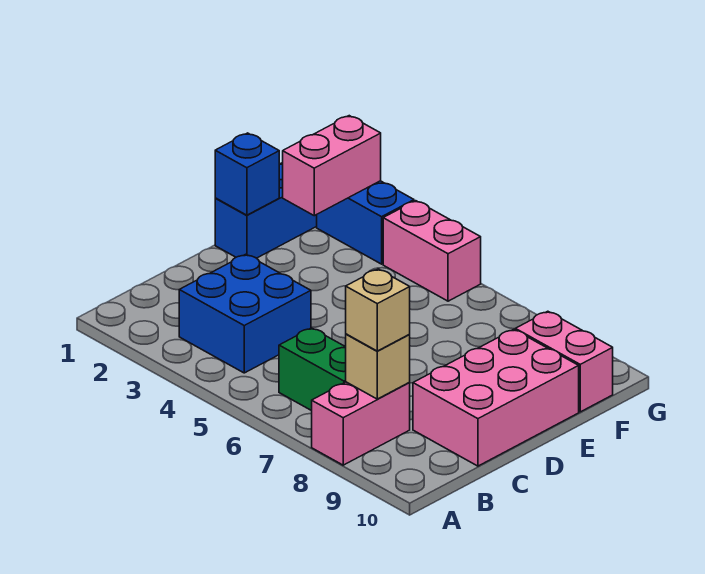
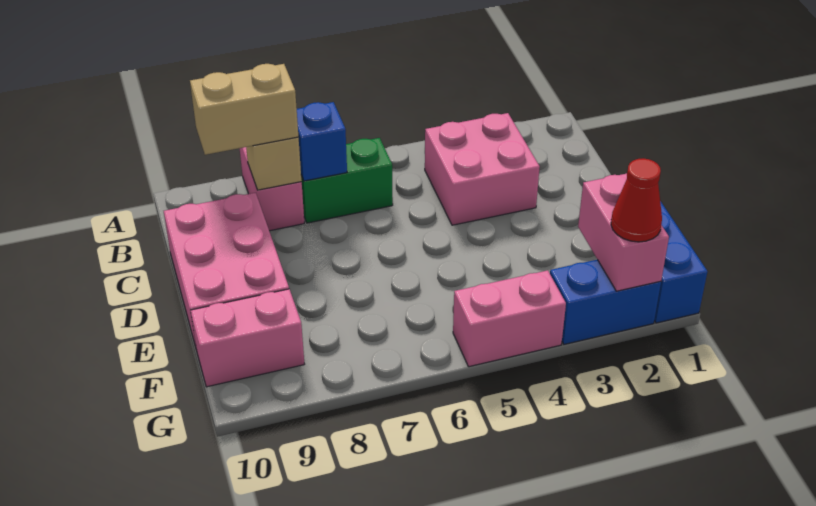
blue brick B3:C4 level 1 -> pink brick B3:C4 level 1
tan brick B8 level 3 -> tan brick B8:B9 level 3
blue brick E1 level 2 -> blue brick B7 level 2
none -> red cone G2 level 3

